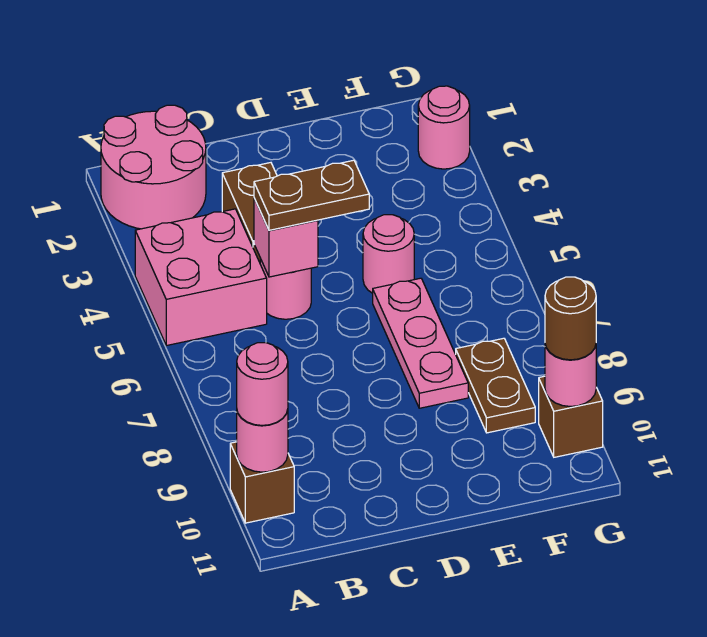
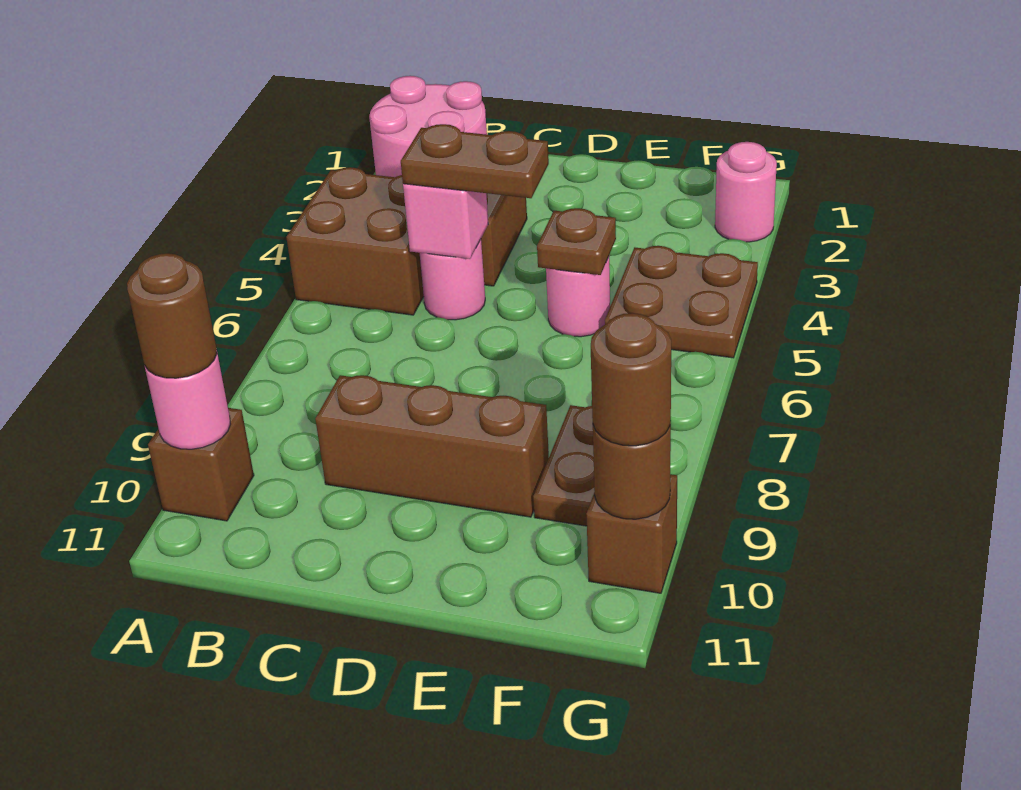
pink brick A4:B5 level 1 -> brown brick A4:B5 level 1
pink round brick A10 level 3 -> brown round brick A10 level 3
none -> brown brick C9:E9 level 1
none -> brown plate E5 level 2
pink plate E6:E8 level 1 -> none
none -> brown plate F4:G5 level 1
pink round brick G10 level 2 -> brown round brick G10 level 2

